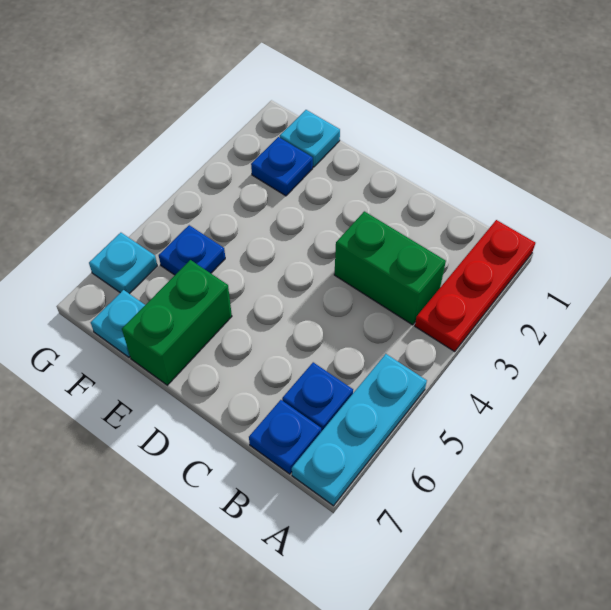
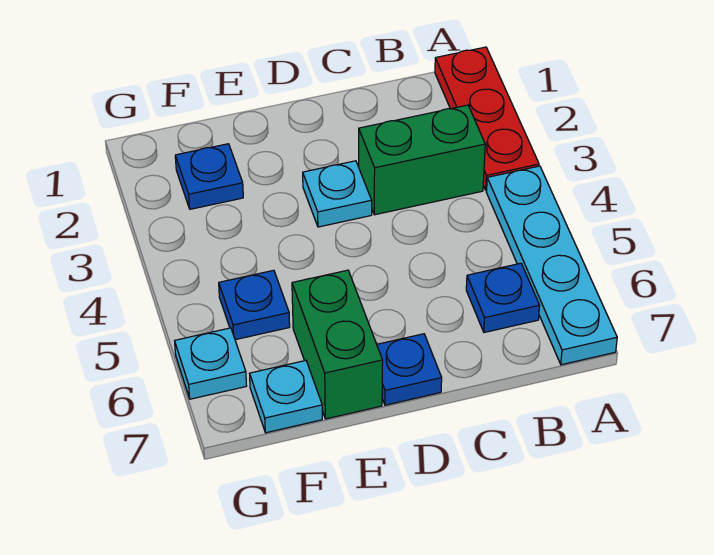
cyan plate A5:A7 level 1 -> cyan plate A4:A7 level 1
blue plate B7 level 1 -> blue plate D7 level 1
cyan plate F1 level 1 -> cyan plate D3 level 1

